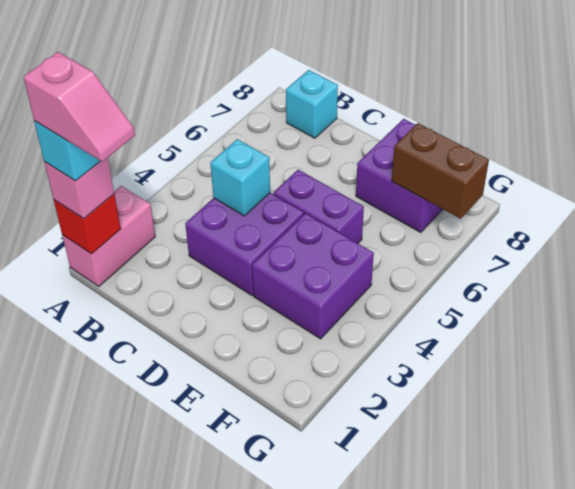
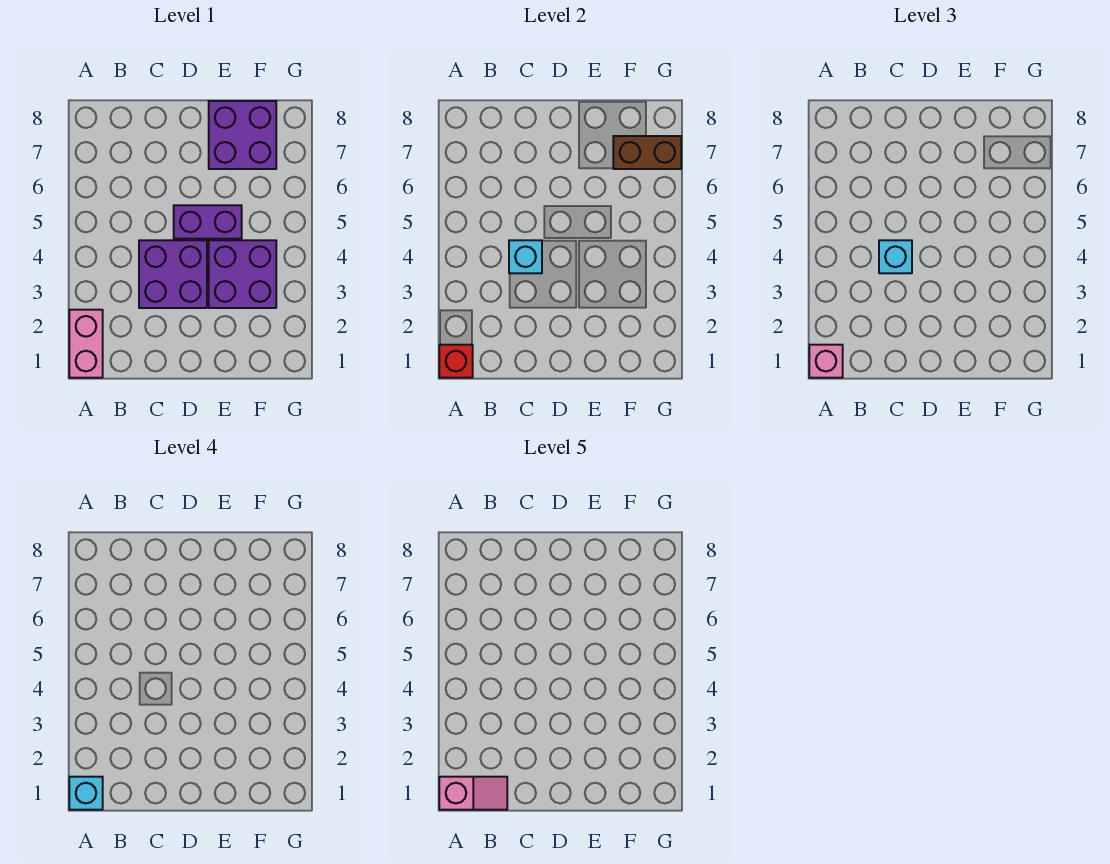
cyan brick B8 level 1 -> cyan brick C4 level 3

